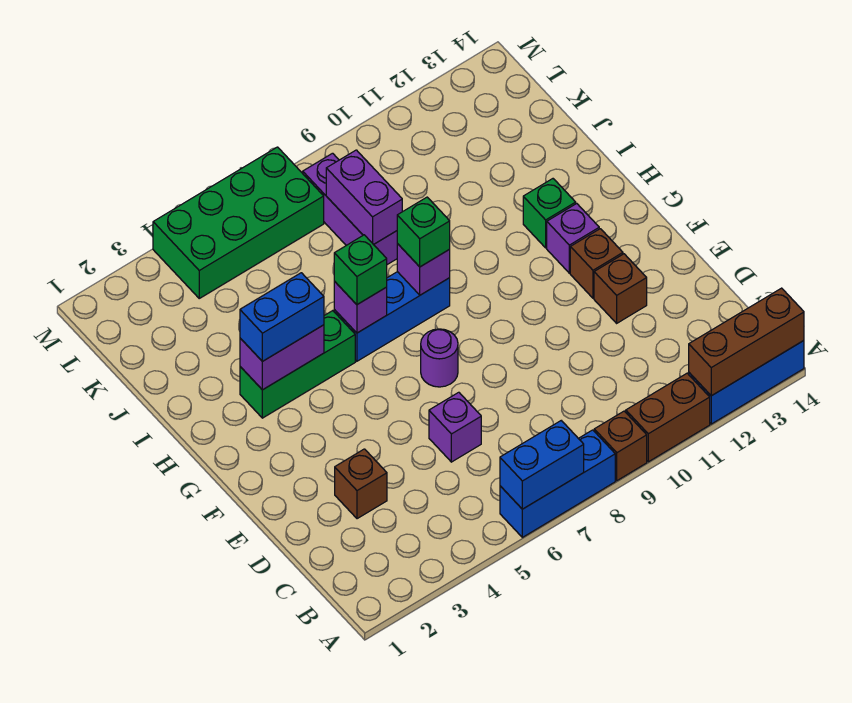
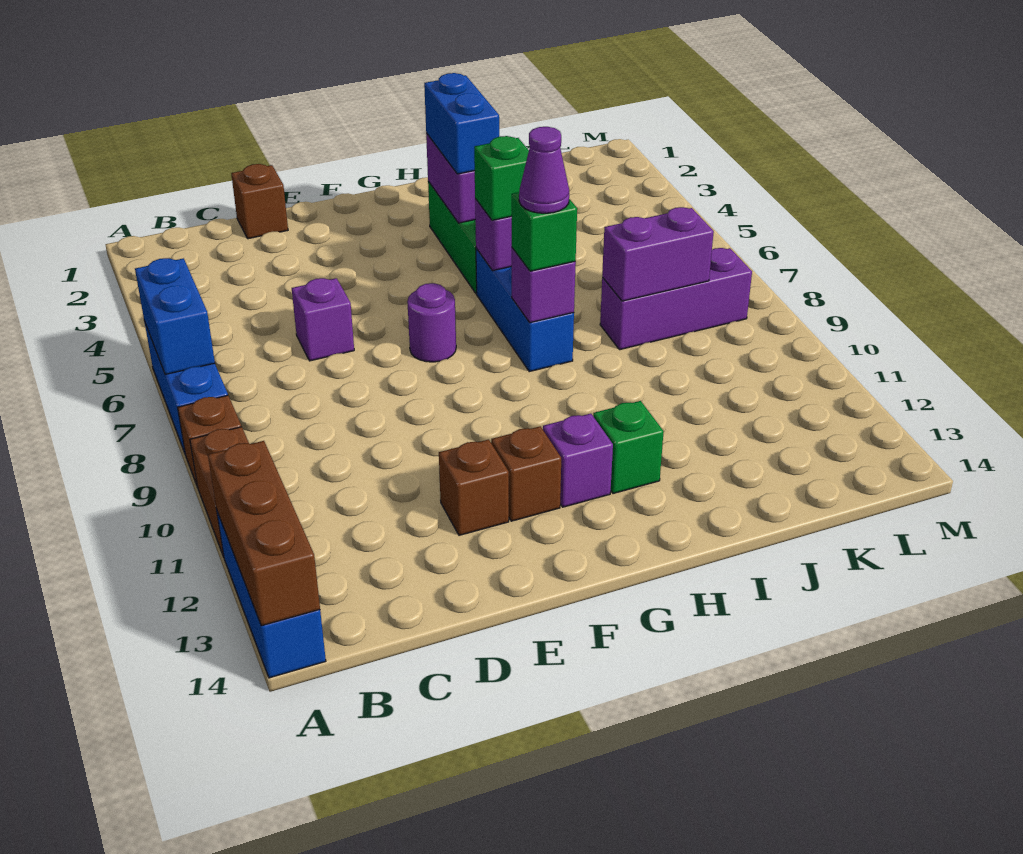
brown brick D3 level 1 -> brown brick D1 level 1
none -> purple cone H8 level 4
green brick L4:M7 level 1 -> none

